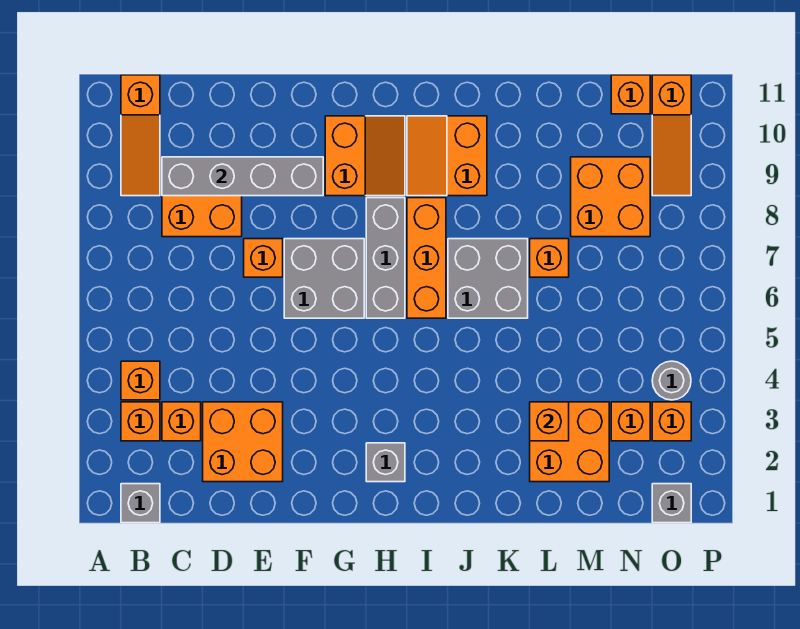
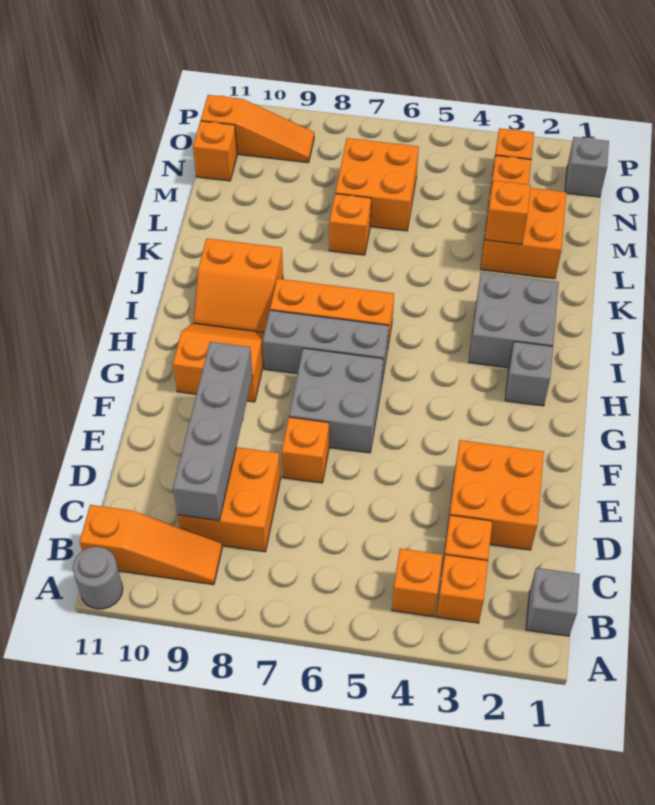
grey brick J6:K7 level 1 -> grey brick I2:J3 level 1
orange brick M8:N9 level 1 -> orange brick M6:N7 level 1
grey round brick O4 level 1 -> grey round brick A11 level 1

